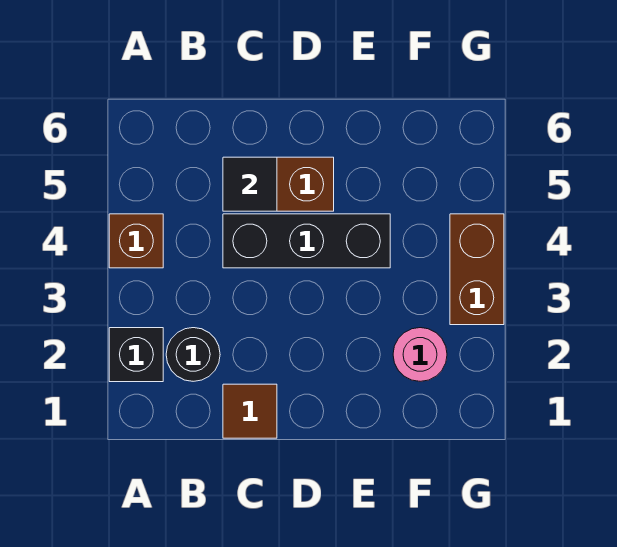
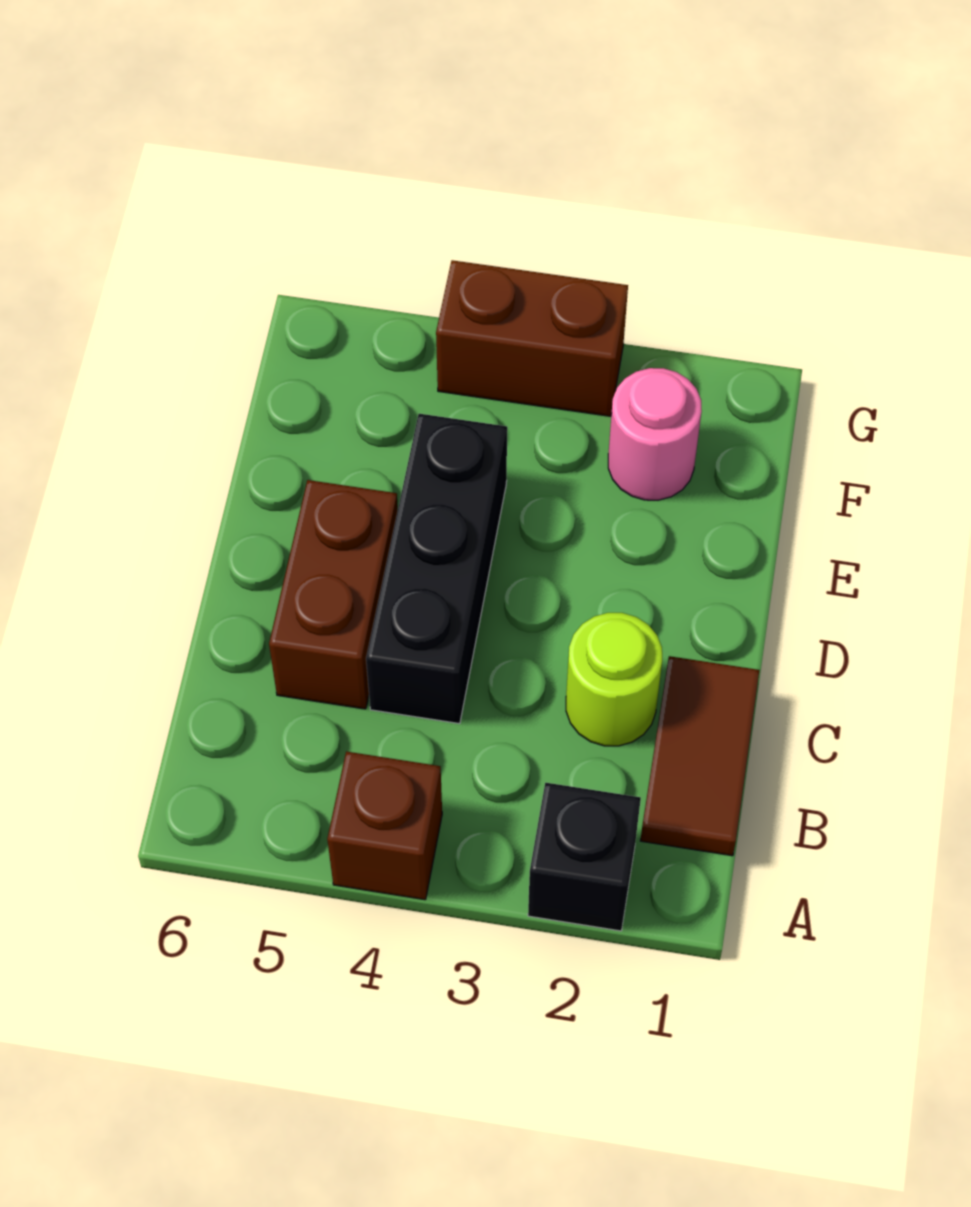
black round brick B2 level 1 -> none
brown tile C1 level 1 -> brown tile B1:C1 level 1
none -> lime round brick C2 level 1
black tile C5 level 2 -> none

